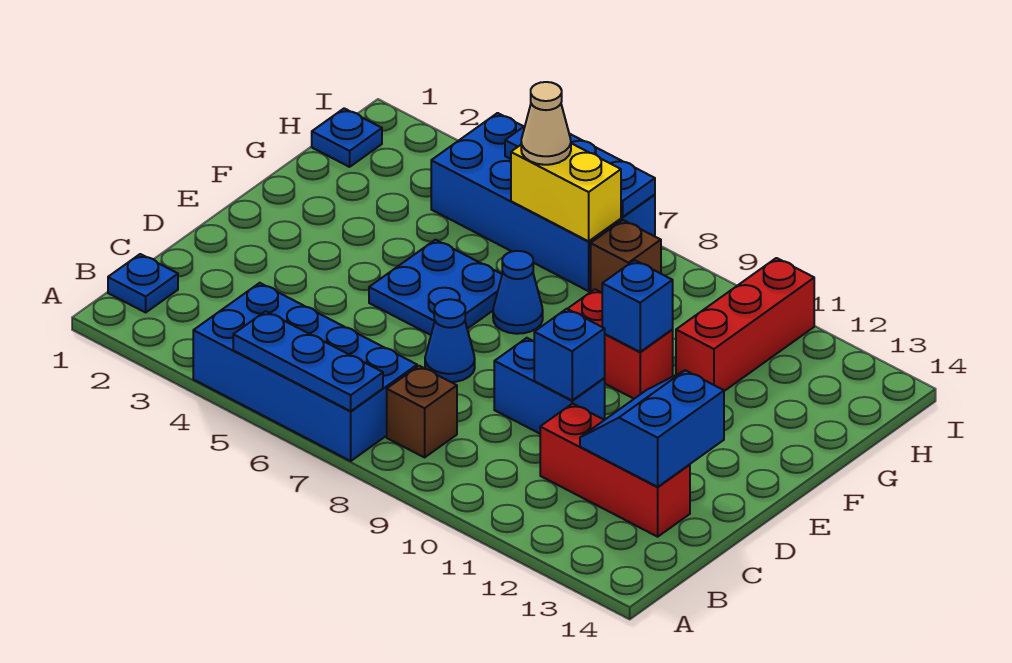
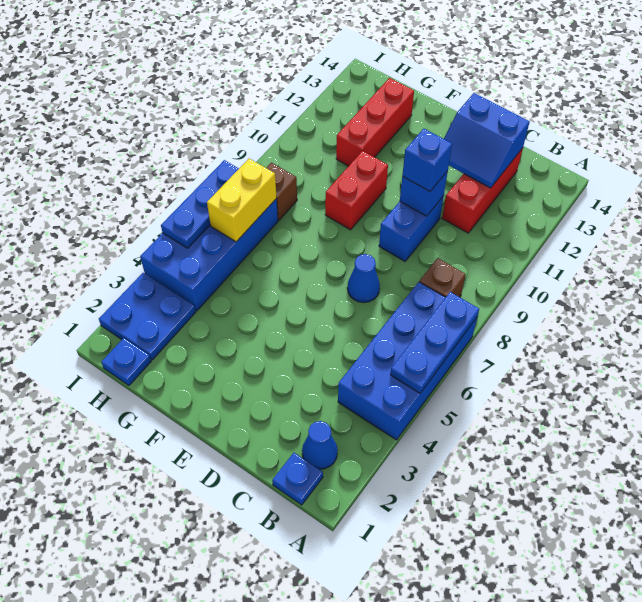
blue plate E5:F6 level 1 -> blue plate H2:I3 level 1
blue cone F7 level 1 -> blue cone B2 level 1
blue brick F10 level 2 -> blue brick D10 level 3
red brick G11:I11 level 1 -> red brick G11:G13 level 1
tan cone H6 level 3 -> none

